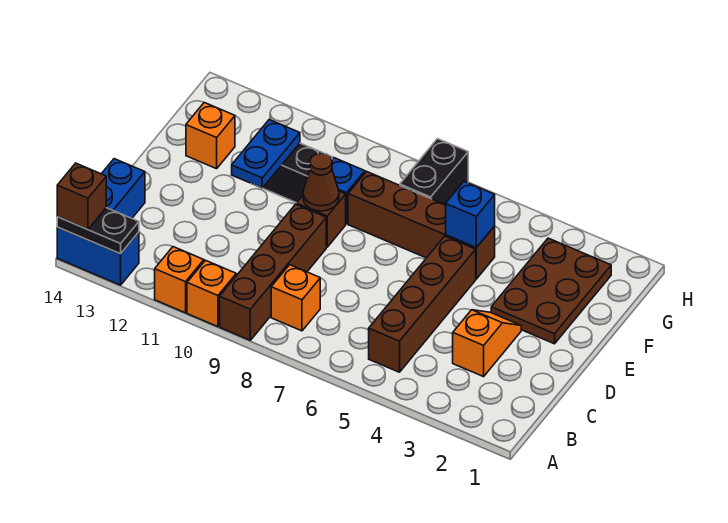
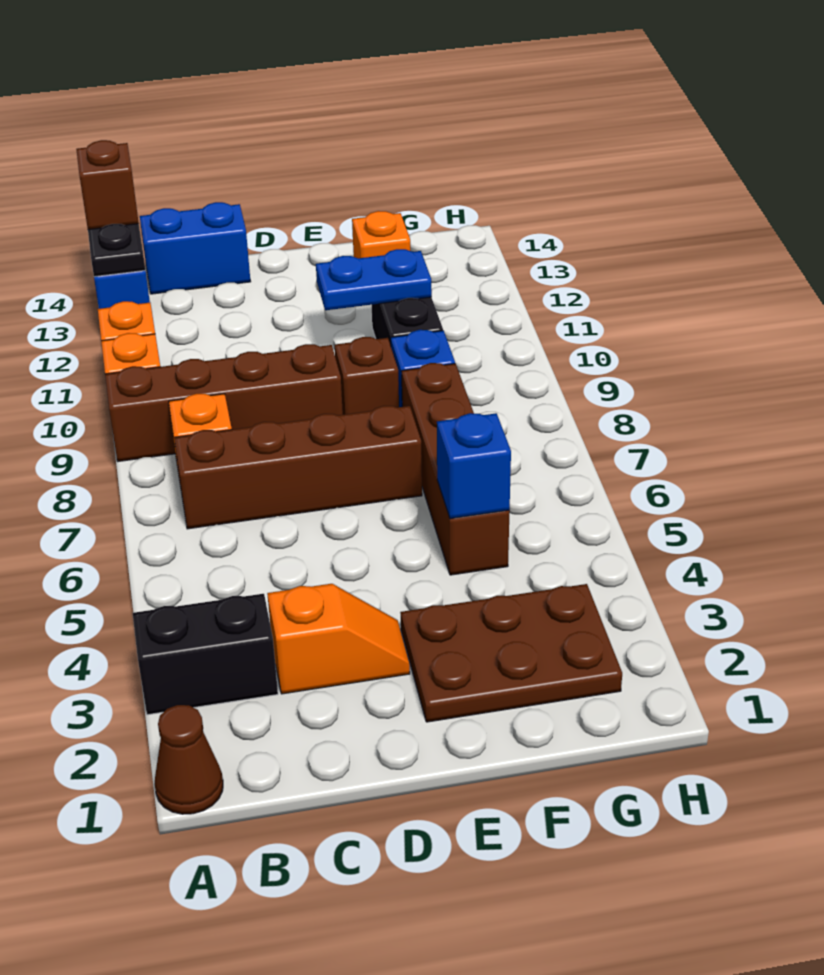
brown brick B5:E5 level 1 -> brown brick B7:E7 level 1
brown cone E9 level 2 -> brown cone A1 level 1
black brick G7:H7 level 1 -> black brick A3:B3 level 1

